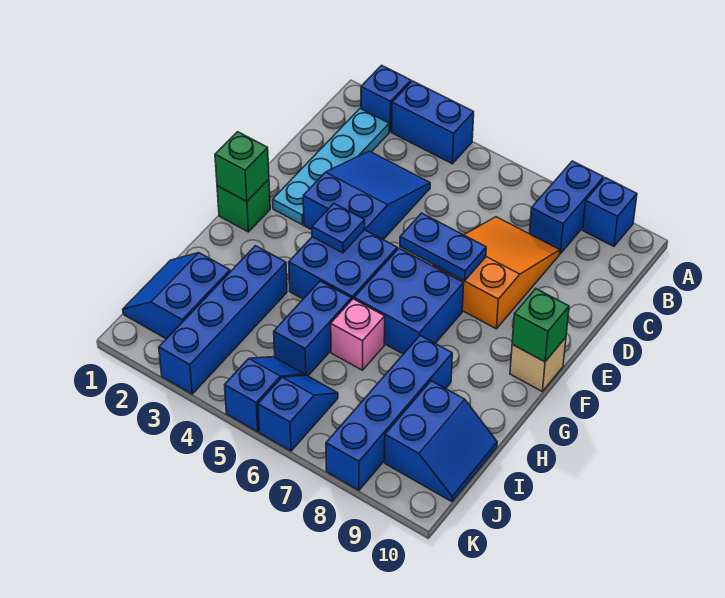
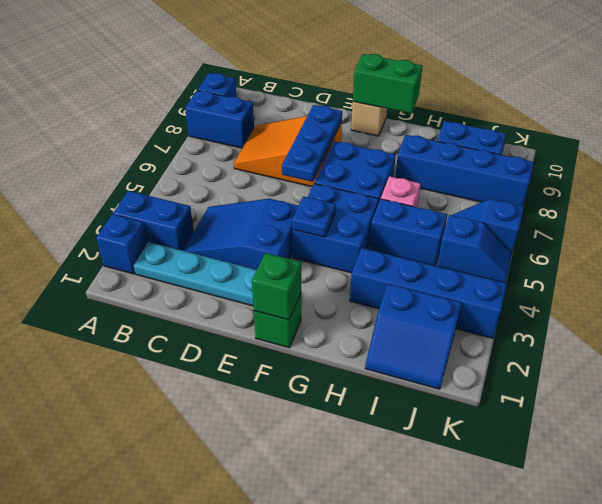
blue brick A3:A4 level 1 -> blue brick A3:B3 level 1
blue plate E6:E7 level 2 -> blue plate E6:E8 level 2
green brick F10 level 2 -> green brick F10:G10 level 2
blue slope J5:K5 level 1 top K -> blue slope J5:K5 level 1 top J

